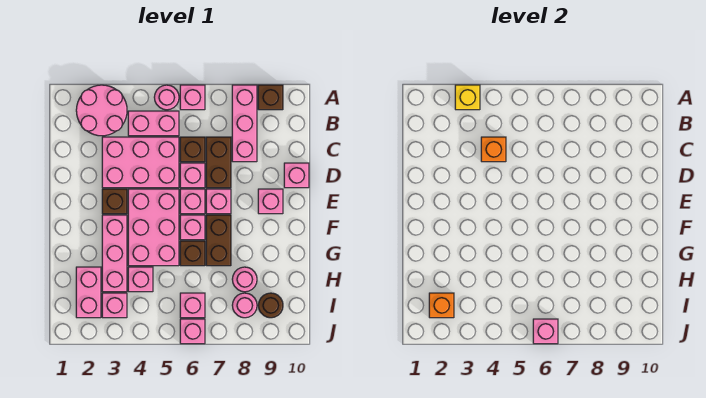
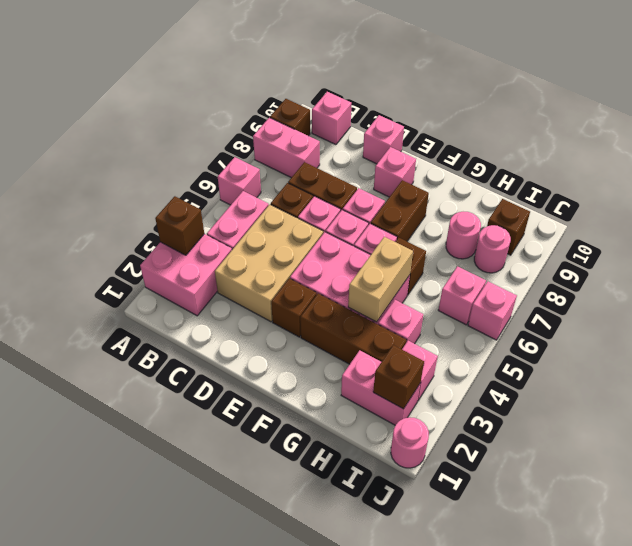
pink round brick A2:B3 level 1 -> pink brick A2:B3 level 1
yellow brick A3 level 2 -> brown brick A3 level 2
pink round brick A5 level 1 -> pink round brick J1 level 1
pink brick A8:C8 level 1 -> pink brick A8:B8 level 1
pink brick C3:D5 level 1 -> tan brick C3:D5 level 1
orange brick C4 level 2 -> none
pink brick F3:H3 level 1 -> brown brick F3:H3 level 1
brown brick F7:G7 level 1 -> brown brick F7:F8 level 1
none -> tan brick G4:G5 level 2
orange brick I2 level 2 -> brown brick I2 level 2
brown round brick I9 level 1 -> brown brick I9 level 1
pink brick J6 level 2 -> pink brick B10 level 1

